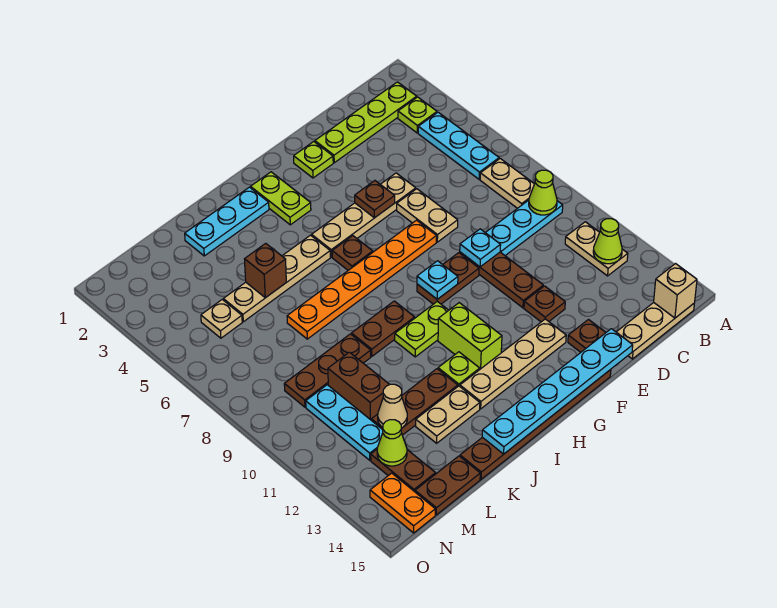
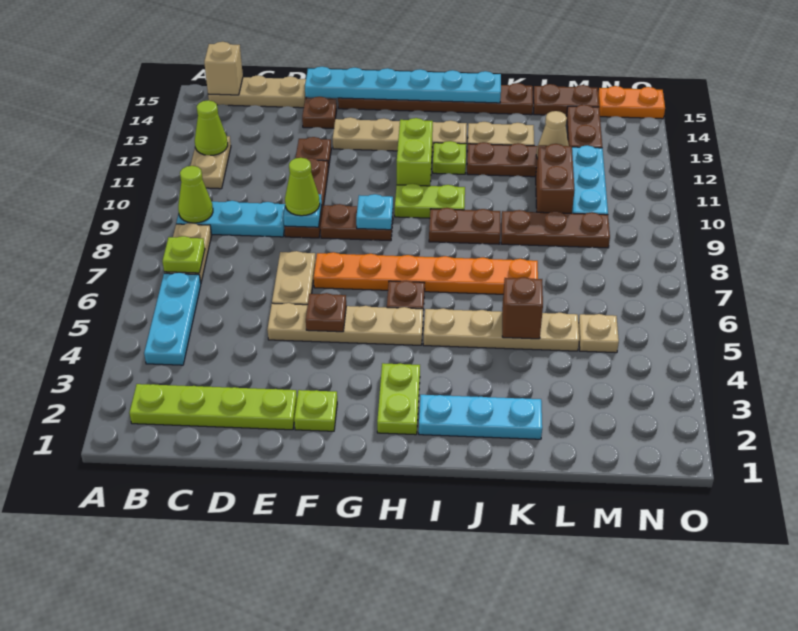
lime plate B3 level 1 -> lime plate B7 level 2
lime cone M13 level 2 -> lime cone E9 level 3
orange plate N14:N15 level 1 -> orange plate N15:O15 level 1

